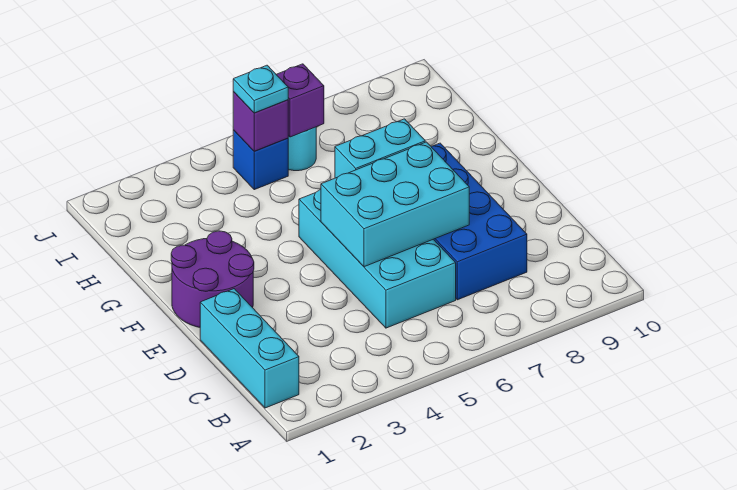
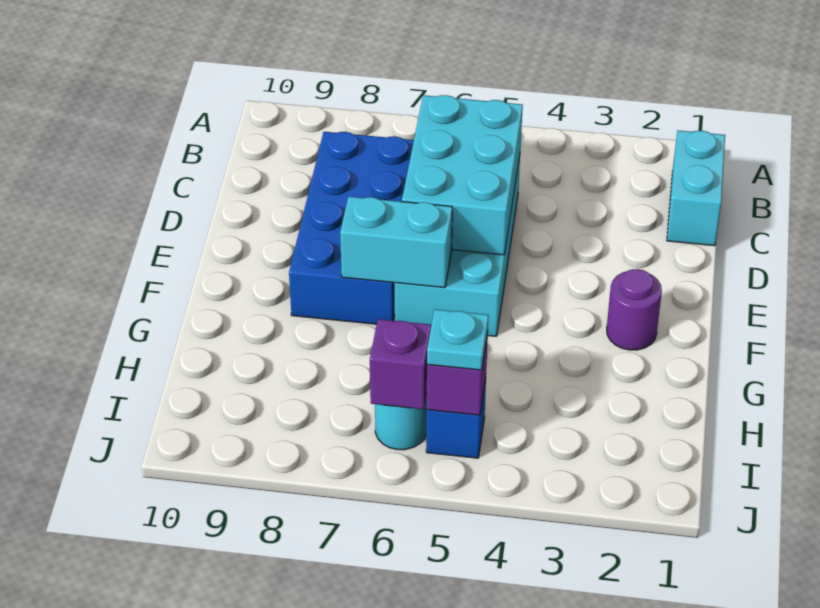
cyan brick B1:D1 level 1 -> cyan brick B1:C1 level 1
cyan brick D5:E7 level 2 -> cyan brick C5:E6 level 2
purple round brick E1:F2 level 1 -> purple round brick F2 level 1

